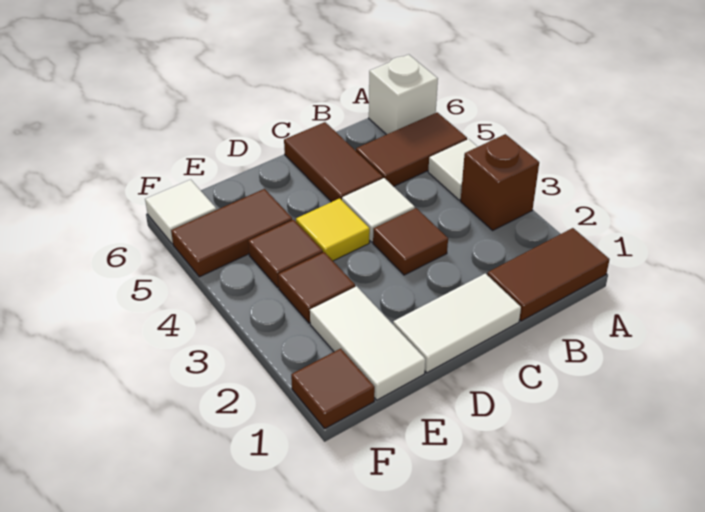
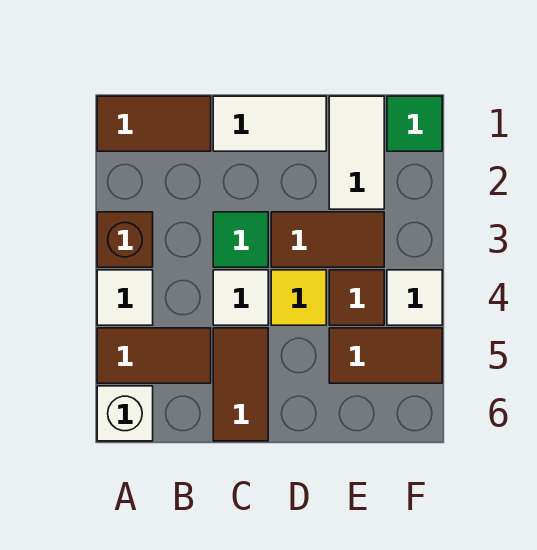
brown tile C3 level 1 -> green tile C3 level 1
brown tile E3 level 1 -> brown tile D3:E3 level 1
brown tile F1 level 1 -> green tile F1 level 1
white tile F6 level 1 -> white tile F4 level 1

